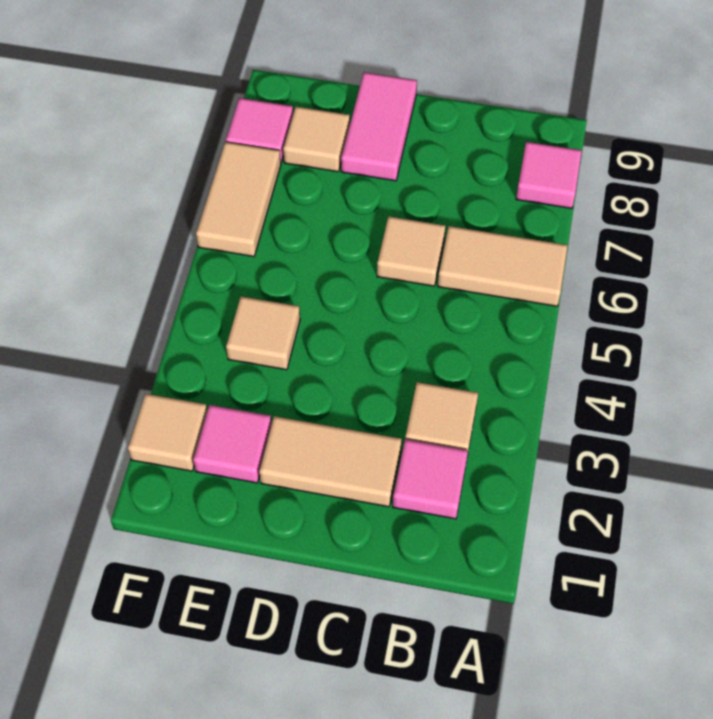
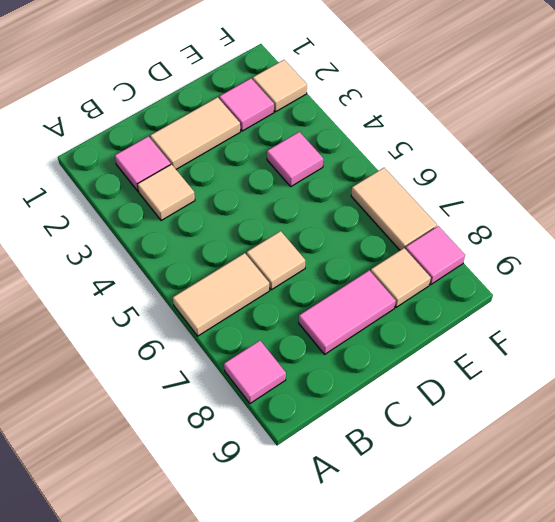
pink tile D8:D9 level 1 -> pink tile C8:D8 level 1
tan tile E4 level 1 -> pink tile E4 level 1

